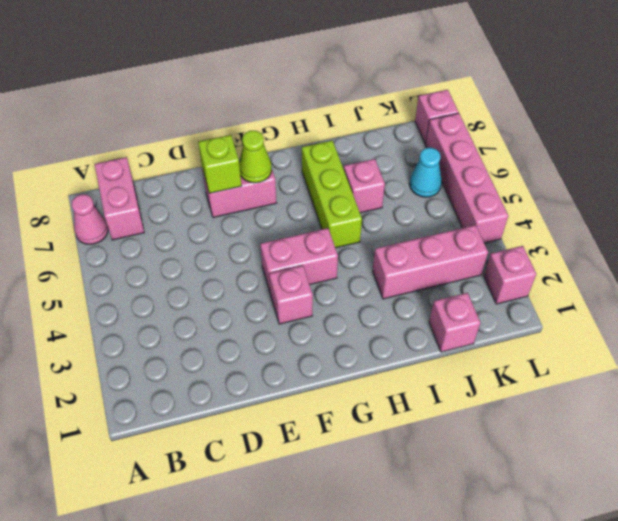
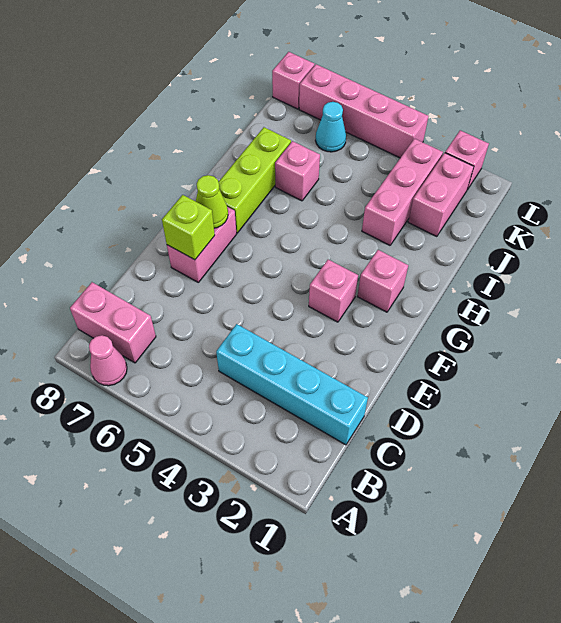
none -> cyan brick C1:C4 level 1
pink brick F4:G4 level 1 -> pink brick J2:K2 level 1
lime brick H5:H7 level 1 -> lime brick G7:I7 level 1
pink brick J1 level 1 -> pink brick G2 level 1

